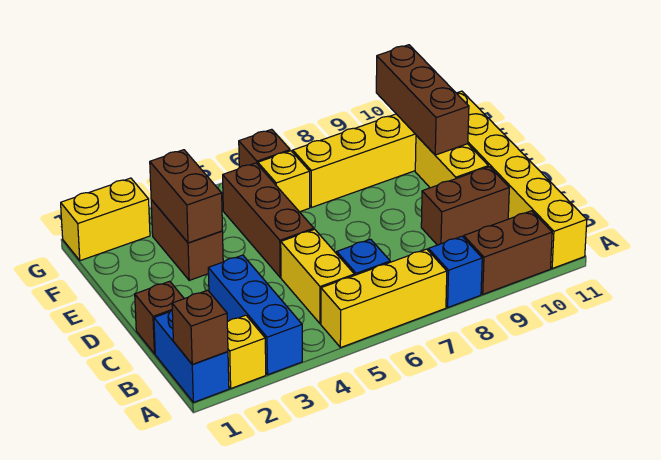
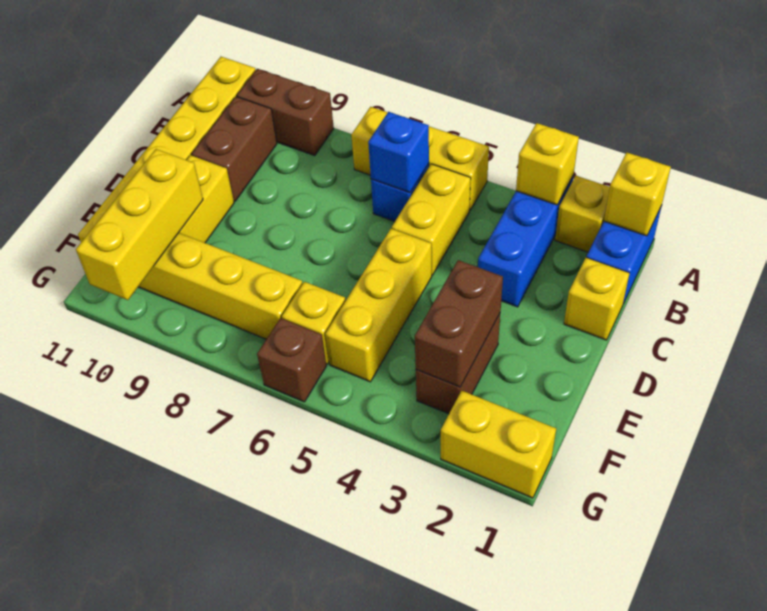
brown brick A1 level 2 -> yellow brick A1 level 2
none -> yellow brick A3 level 2
blue brick A8 level 1 -> blue brick B6 level 2
brown brick C1 level 1 -> yellow brick C1 level 1
brown brick C9:C10 level 1 -> brown brick B10:C10 level 1
brown brick D5:F5 level 1 -> yellow brick D5:F5 level 1
brown brick E10:G10 level 2 -> yellow brick E10:G10 level 2

